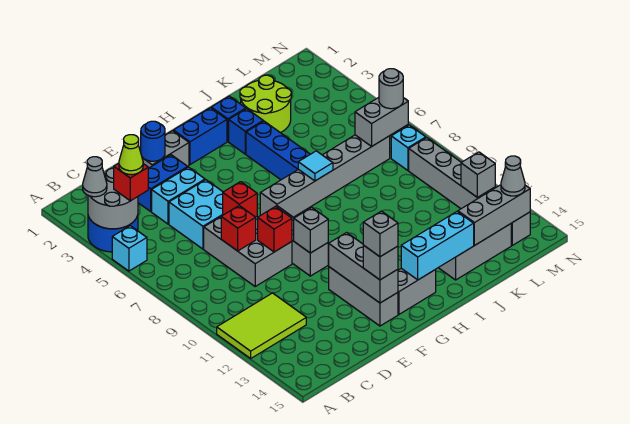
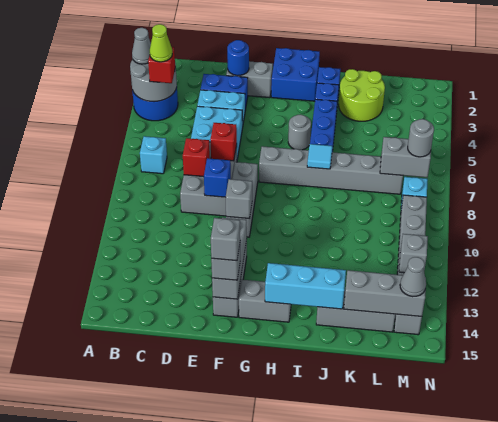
cyan brick A5 level 1 -> cyan brick B7 level 1
lime tile A11:C12 level 1 -> none
red brick E9 level 2 -> blue brick E9 level 2
blue brick G2:H2 level 1 -> blue brick G1:H2 level 1
none -> grey round brick H5 level 1

